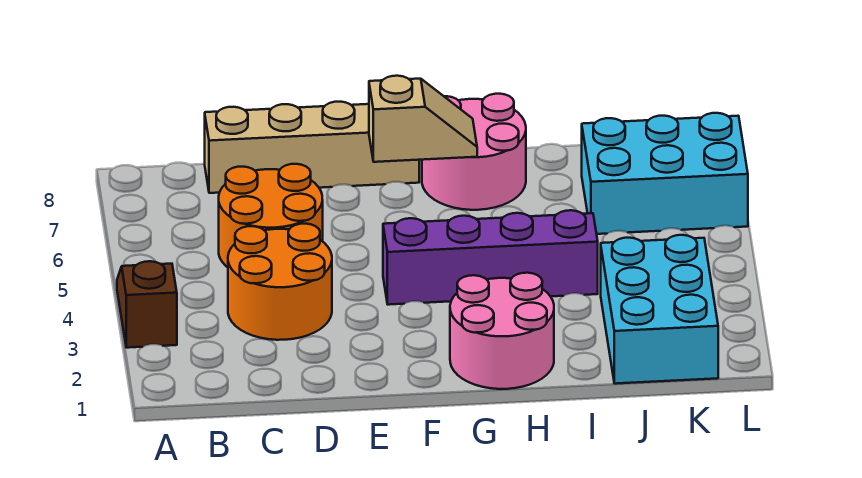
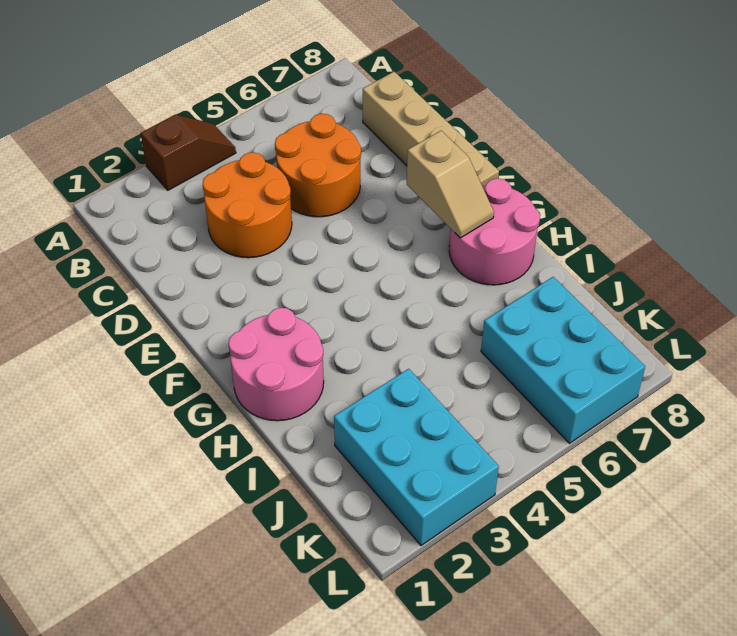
purple brick F4:I4 level 1 -> none
cyan brick J1:K3 level 1 -> cyan brick J2:L3 level 1

